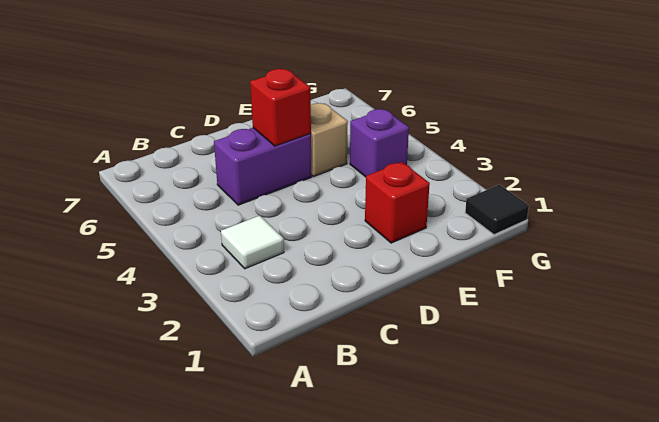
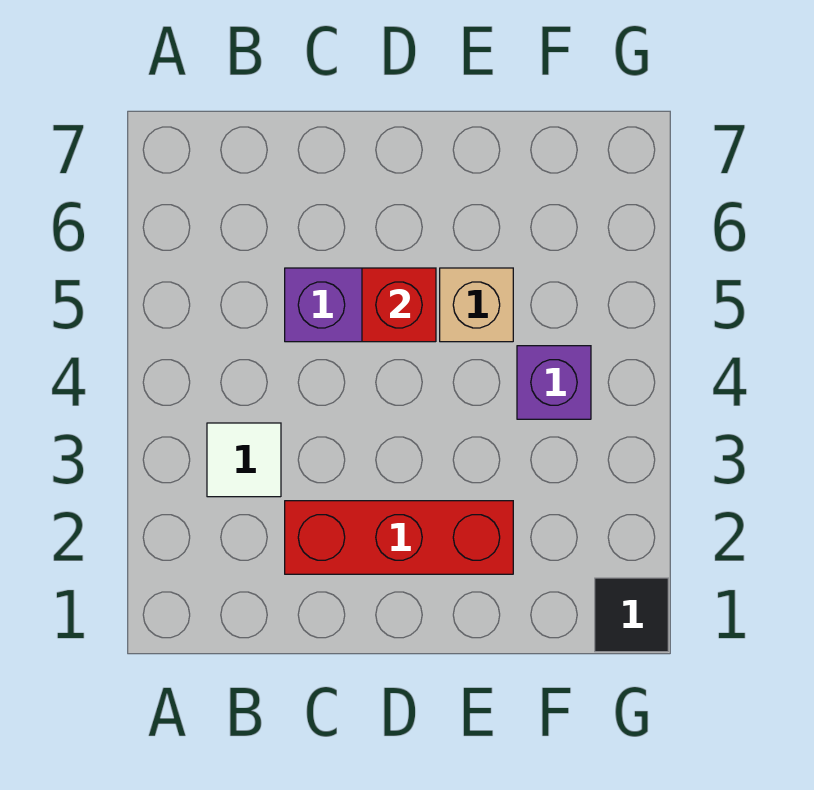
red brick E2 level 1 -> red brick C2:E2 level 1

